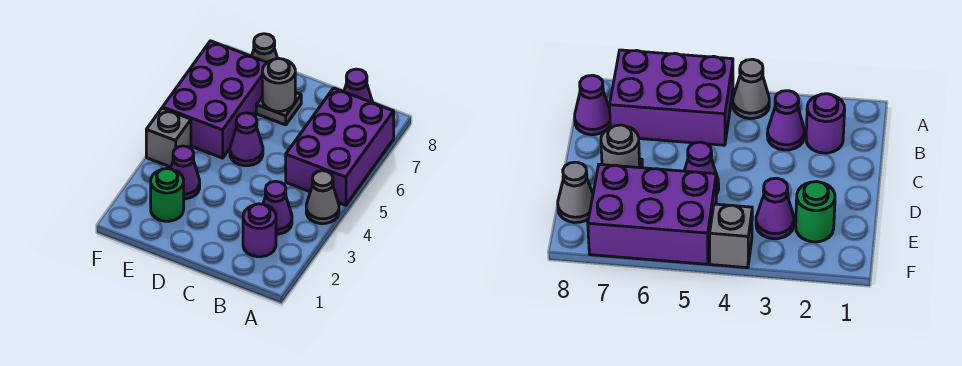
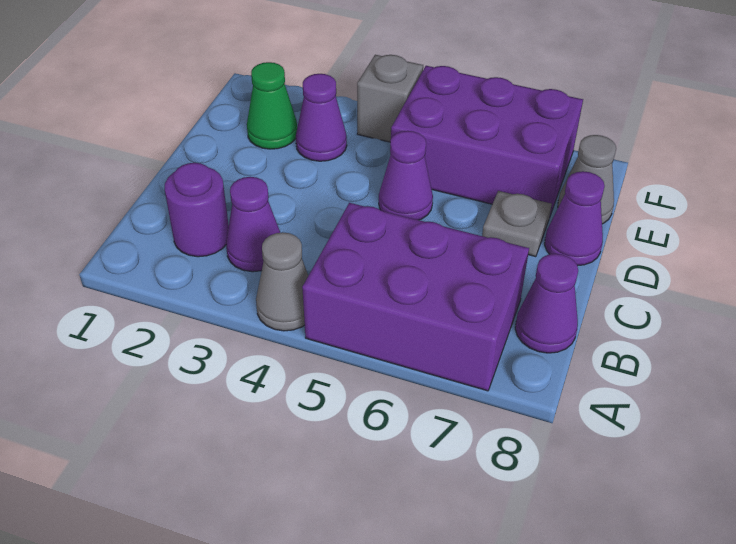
grey round brick D7 level 2 -> none
none -> purple cone D8 level 1
green round brick E2 level 1 -> green cone E2 level 1

